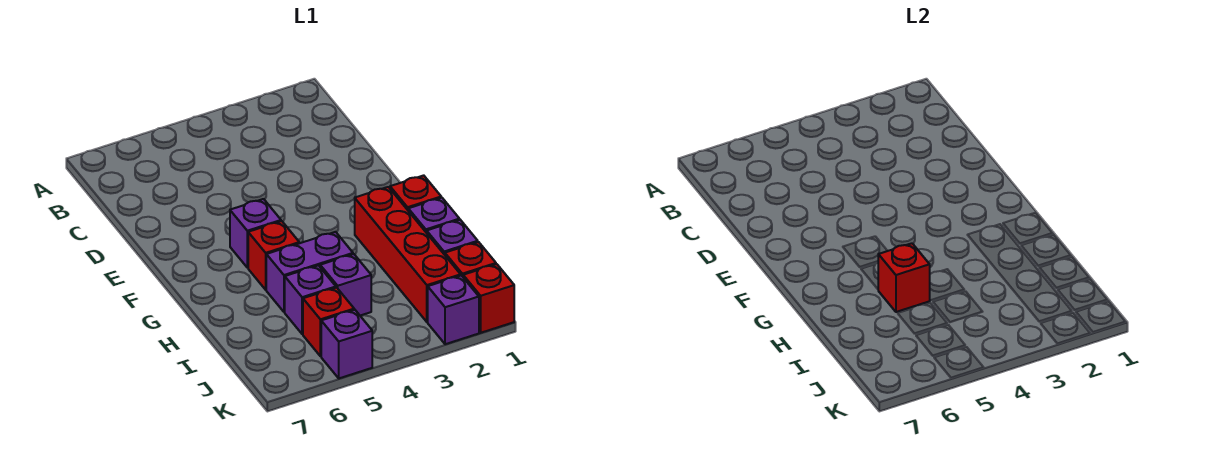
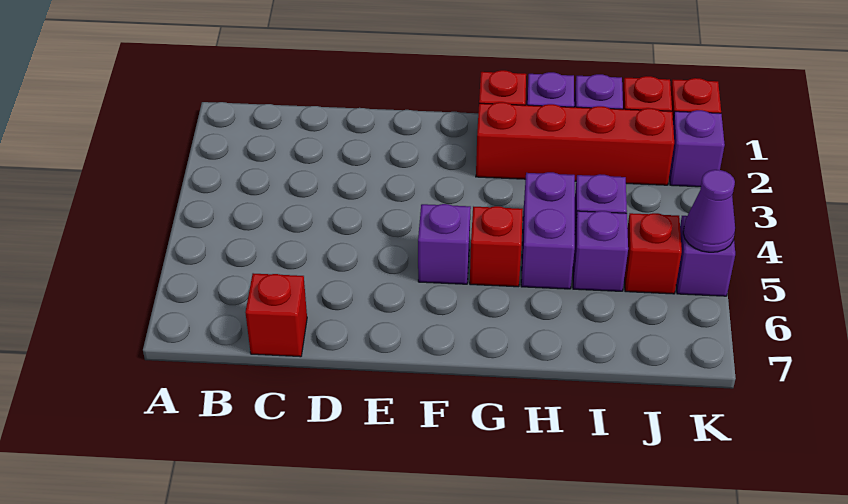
red brick H5 level 2 -> red brick C7 level 1
none -> purple cone K5 level 2

